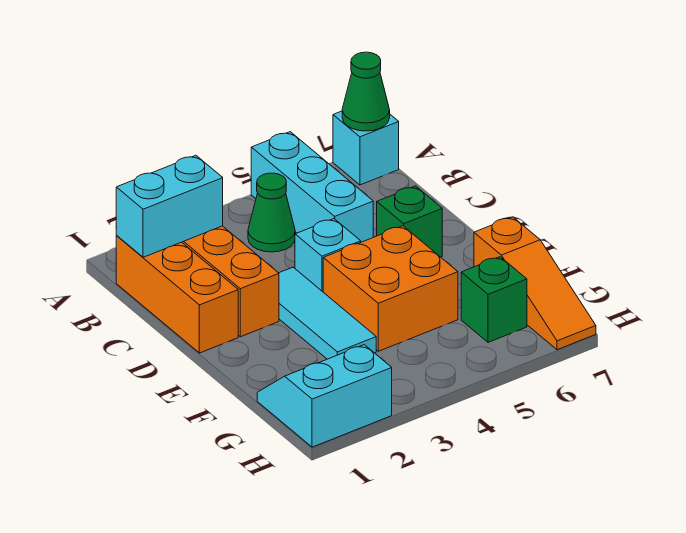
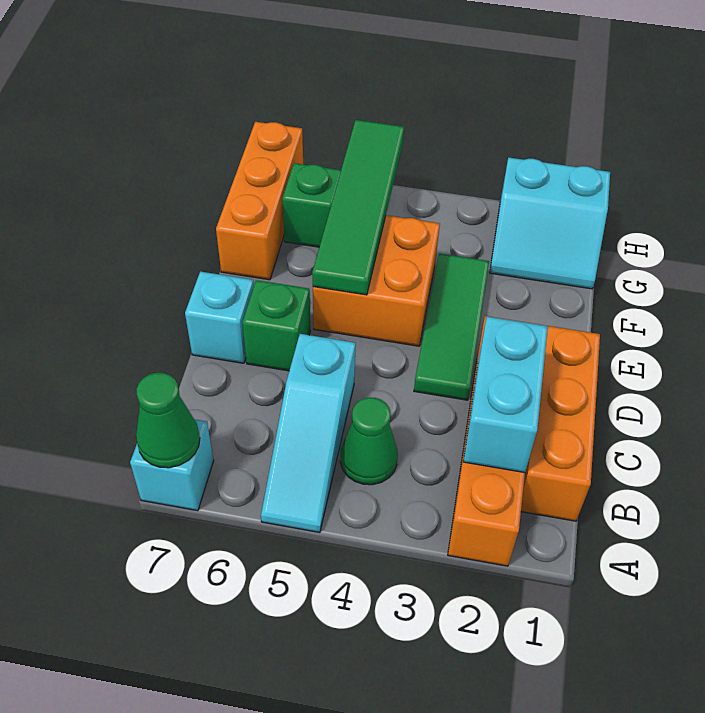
cyan brick A5:C5 level 1 -> cyan slope A5:C5 level 1 top C
cyan brick B1:B2 level 2 -> cyan brick B2:C2 level 2
cyan tile D3:F3 level 1 -> green tile D3:F3 level 1
cyan brick D4 level 1 -> cyan brick D7 level 1
none -> green tile E5:H5 level 2
orange slope F7:H7 level 1 top F -> orange brick F7:H7 level 1

